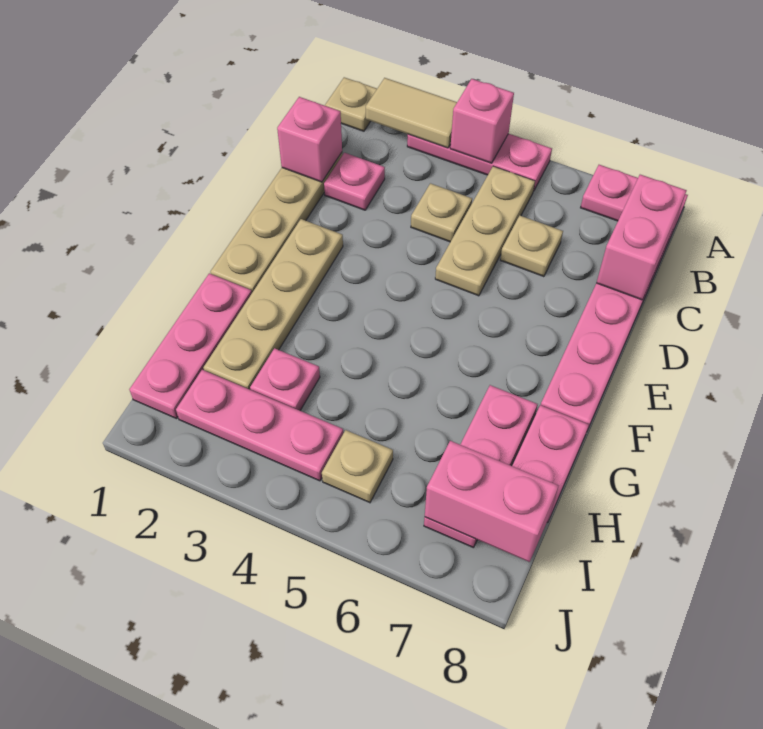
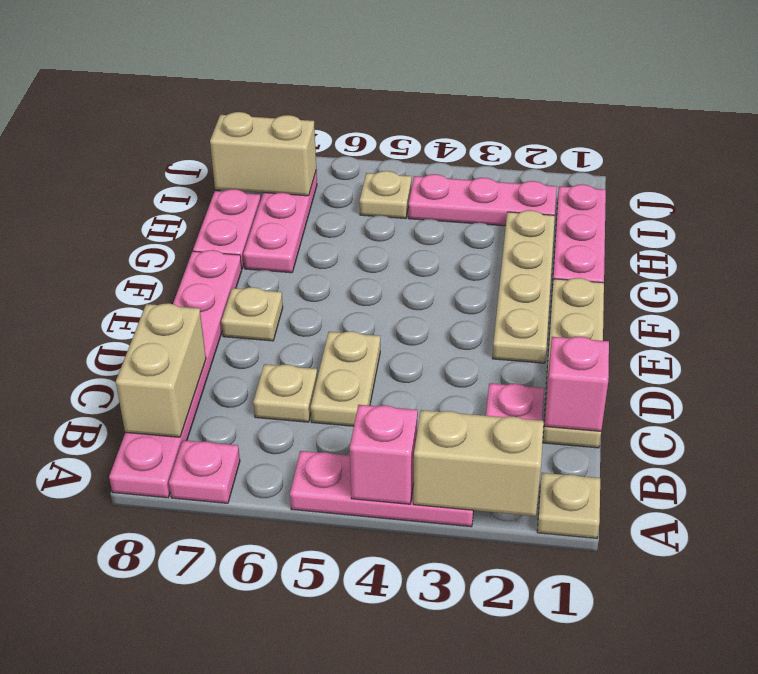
tan tile A2:A3 level 2 -> tan brick A2:A3 level 2
tan plate B5:D5 level 1 -> tan plate C5:D5 level 1
pink brick B8:C8 level 2 -> tan brick B8:C8 level 2
tan plate C4 level 1 -> tan plate E7 level 1
pink plate H3 level 1 -> none
pink brick I7:I8 level 2 -> tan brick I7:I8 level 2

